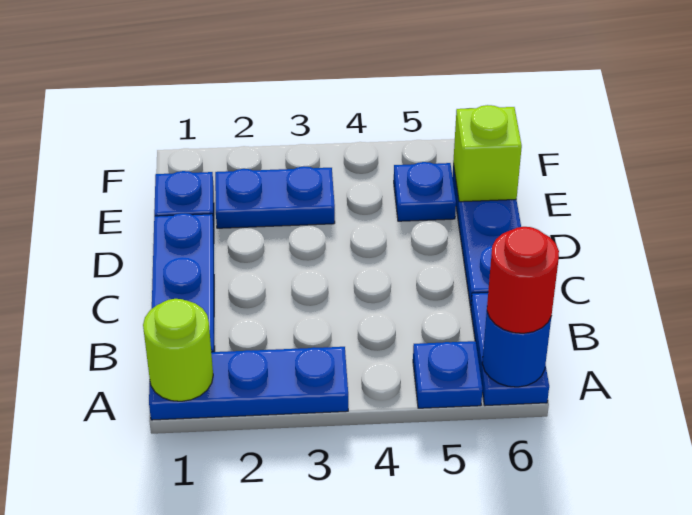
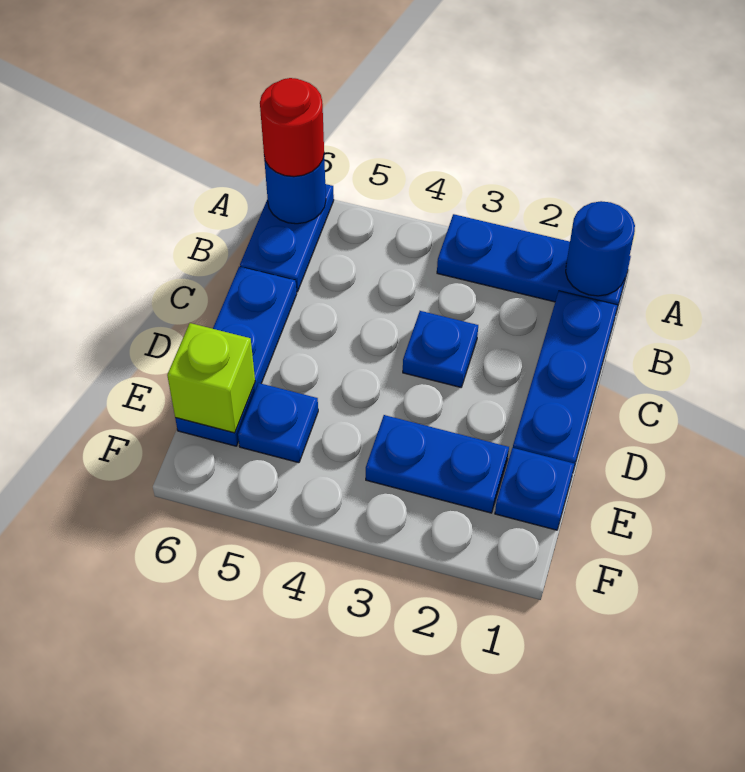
lime round brick A1 level 2 -> blue round brick A1 level 2
blue plate A5 level 1 -> blue plate C3 level 1

